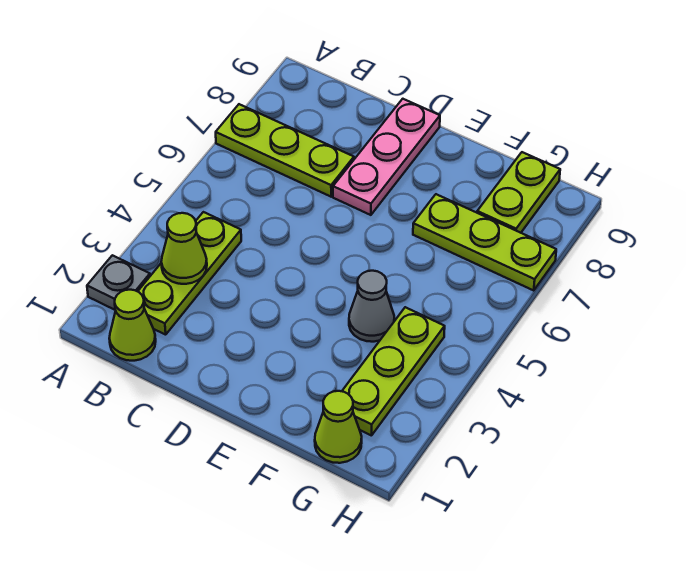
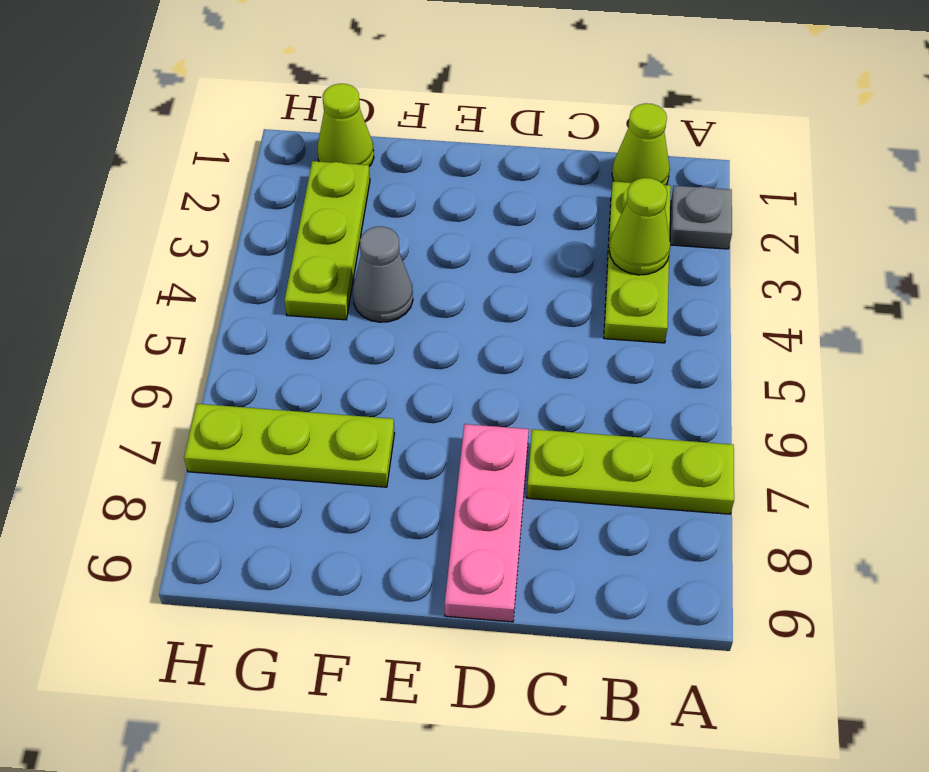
lime plate G8:G9 level 1 -> none

